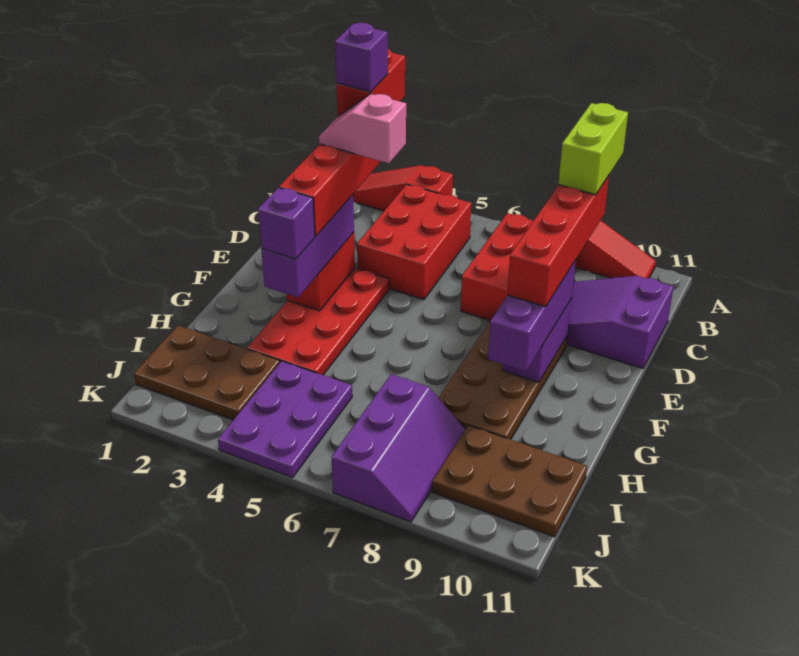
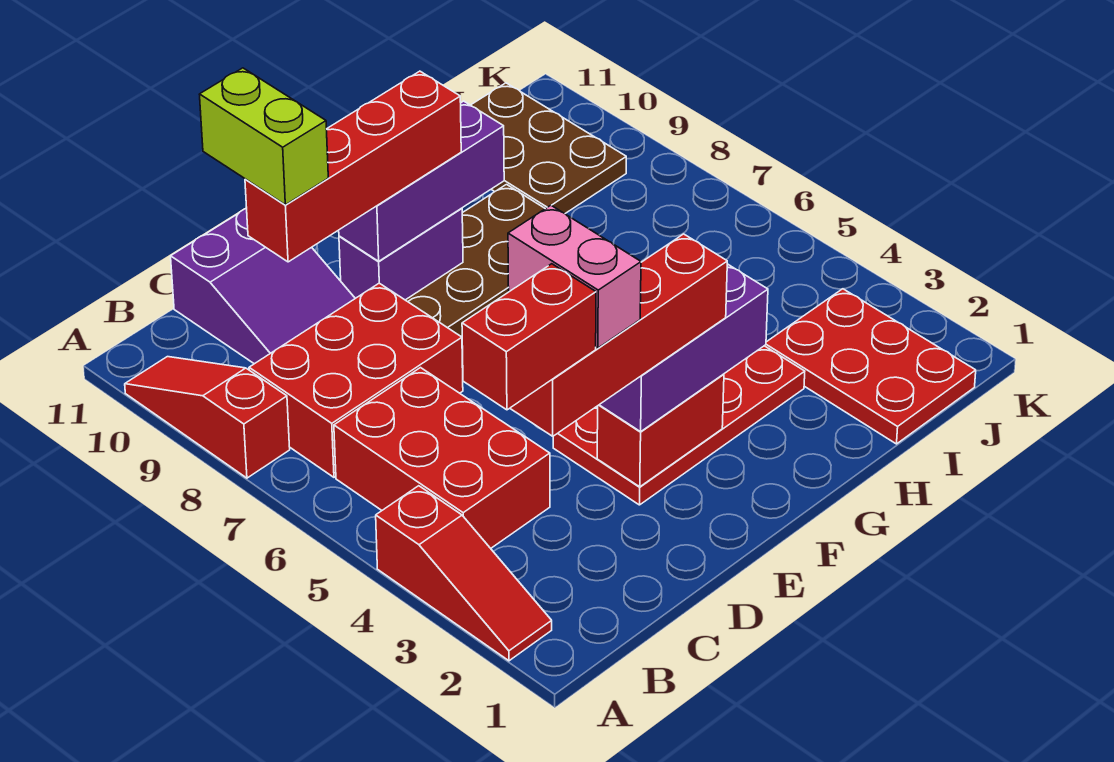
red brick B4:D5 level 1 -> red brick B4:C6 level 1
lime brick B9:C9 level 5 -> lime brick C9:C10 level 5
purple brick C3 level 6 -> none
pink slope D3:D4 level 5 top 4 -> pink brick D3:D4 level 5
purple brick G3 level 4 -> none
brown plate I1:J3 level 1 -> red plate I1:J3 level 1
purple plate I4:K5 level 1 -> none
purple slope I7:K8 level 1 top 7 -> none

